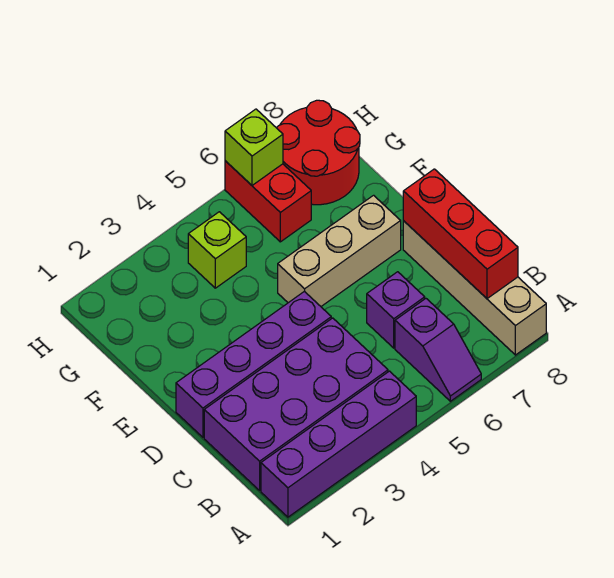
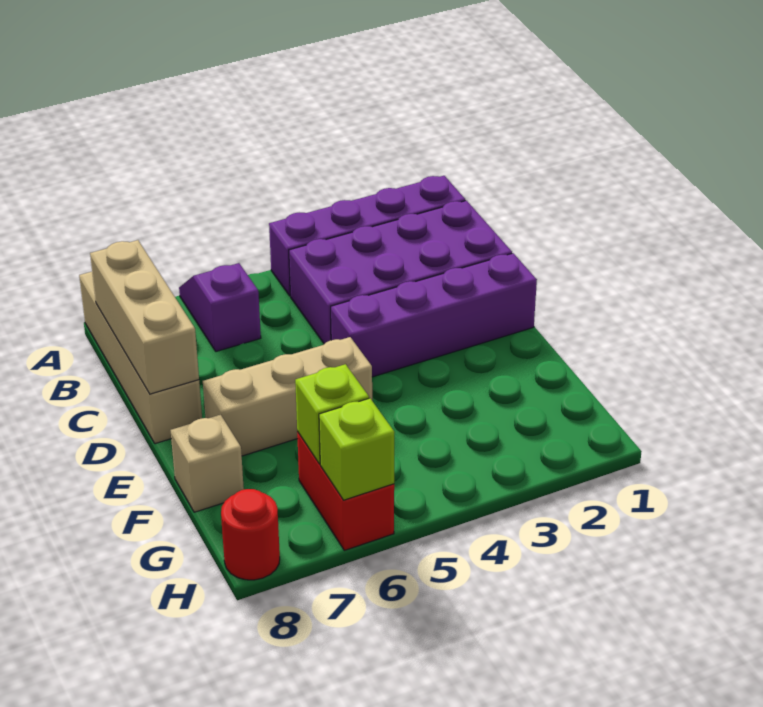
red brick B8:D8 level 2 -> tan brick B8:D8 level 2
purple brick C6 level 1 -> none
none -> tan brick F8 level 1
lime brick G4 level 1 -> lime brick G6 level 2
red round brick G7:H8 level 1 -> red round brick H8 level 1

